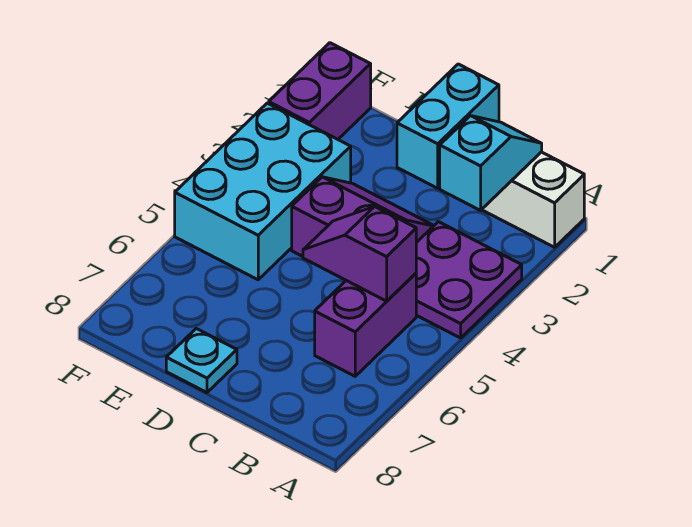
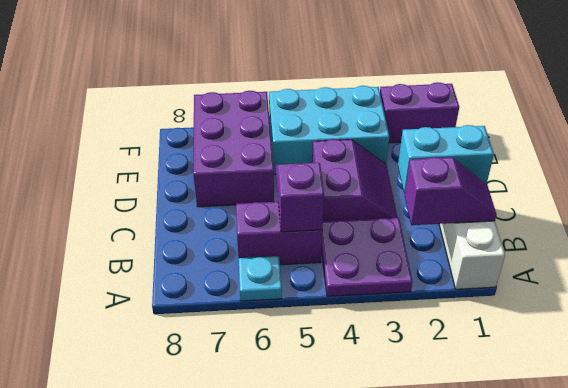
cyan slope B1:B2 level 2 top 2 -> purple slope B1:B2 level 2 top 2
none -> purple brick D6:F7 level 1
cyan plate D8 level 1 -> cyan plate A6 level 1

